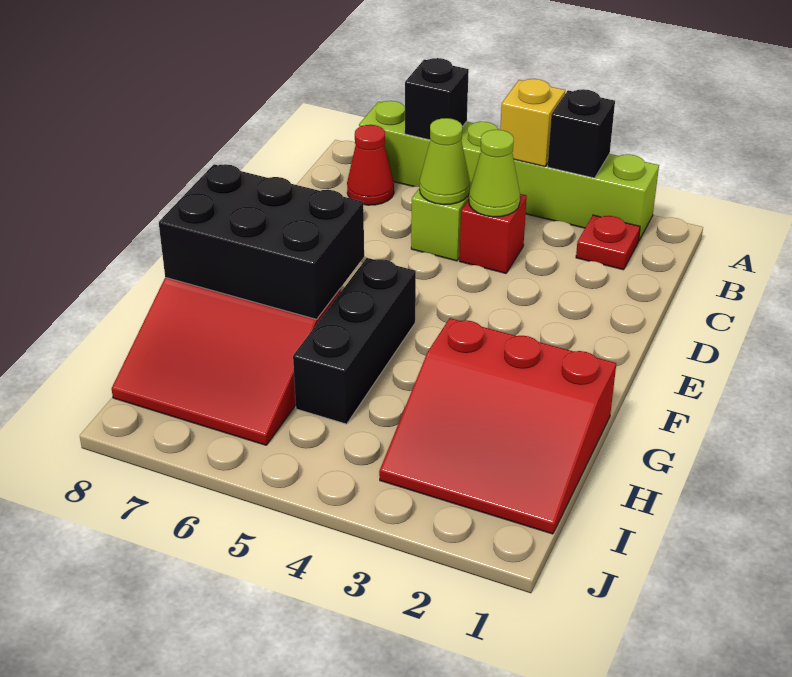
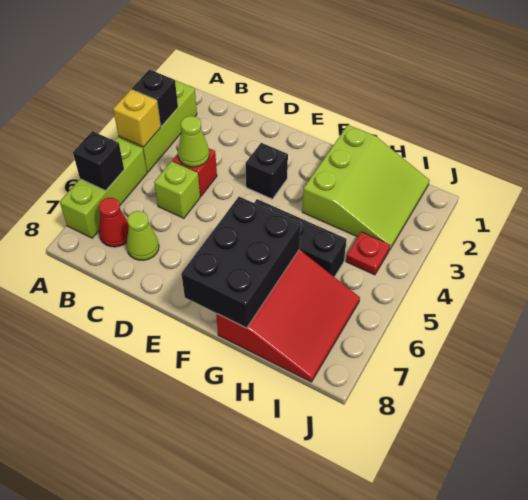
red plate B2 level 1 -> red plate I4 level 1
lime cone C5 level 2 -> lime cone C7 level 1
none -> black brick E3 level 1
red slope G1:I3 level 1 top G -> lime slope G1:I3 level 1 top G

